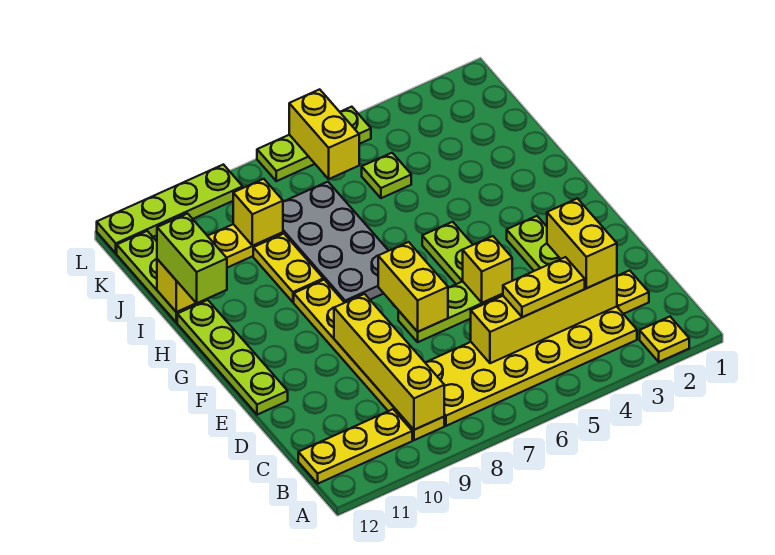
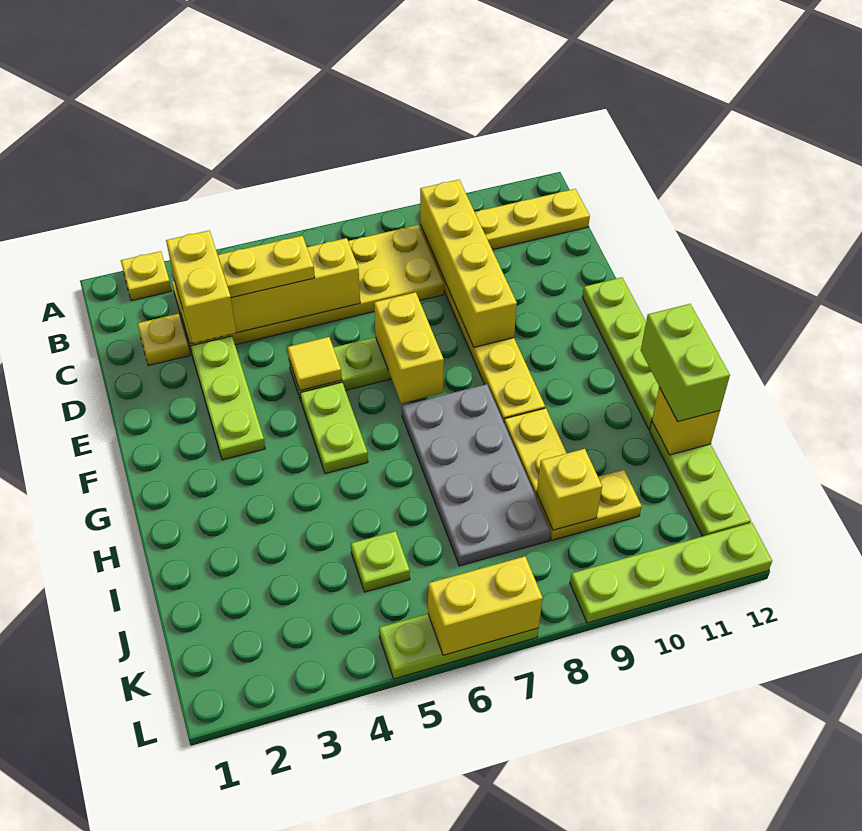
yellow brick E5 level 2 -> yellow tile E5 level 2
yellow brick K6:L6 level 2 -> yellow brick L6:L7 level 2

